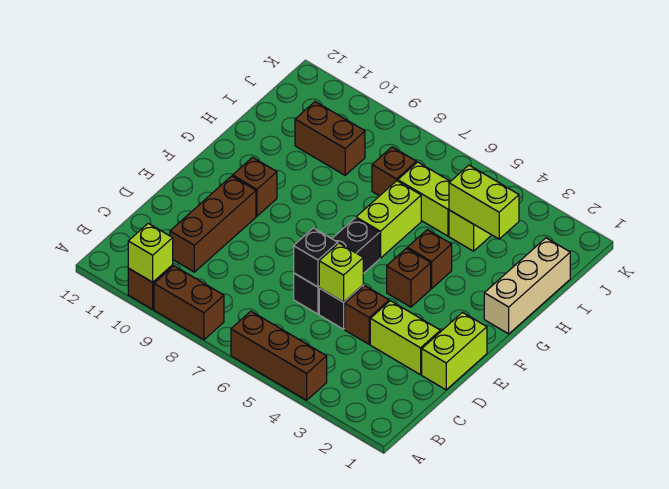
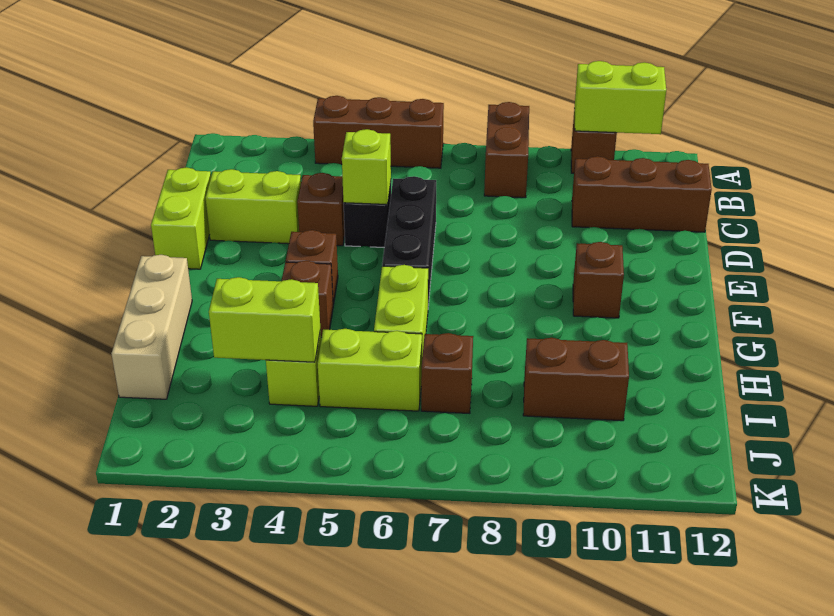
brown brick A8:A9 level 1 -> brown brick A8:B8 level 1
lime brick A10 level 2 -> lime brick A10:A11 level 2
brown brick C10:E10 level 1 -> brown brick C10:C12 level 1
black brick D6 level 2 -> none

